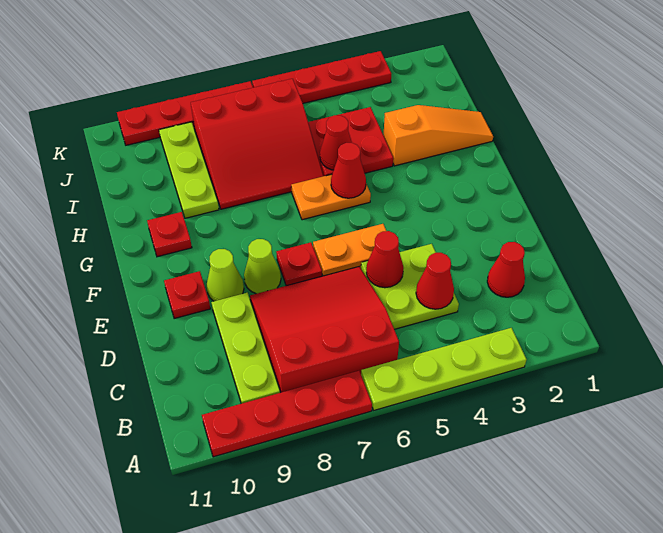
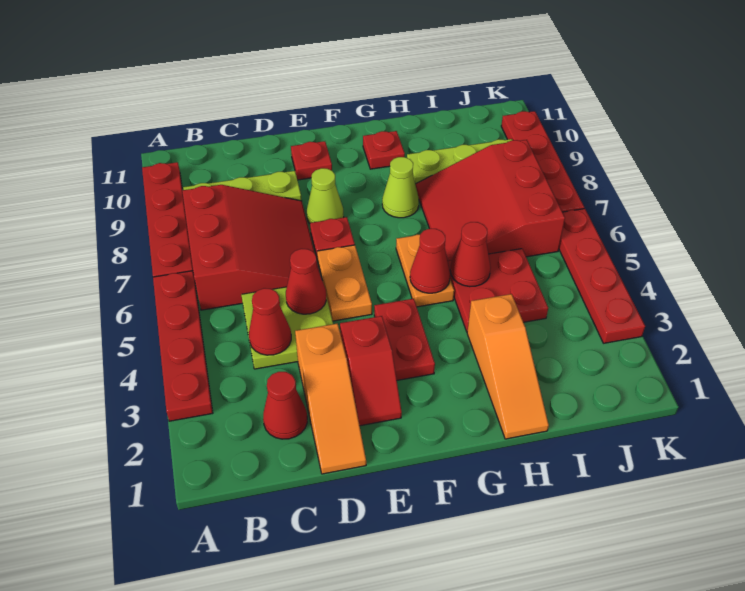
lime plate A3:A6 level 1 -> red plate A3:A6 level 1
none -> orange slope D1:D3 level 1 top 3
none -> red slope E2:E3 level 1 top 3
lime cone E9 level 1 -> lime cone G8 level 1
none -> red plate F3:F4 level 1

